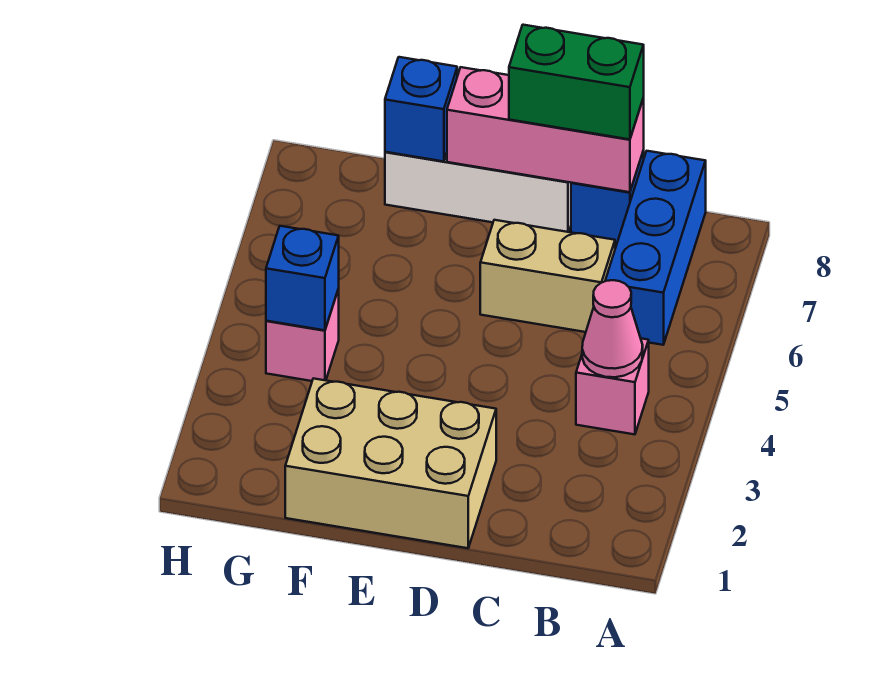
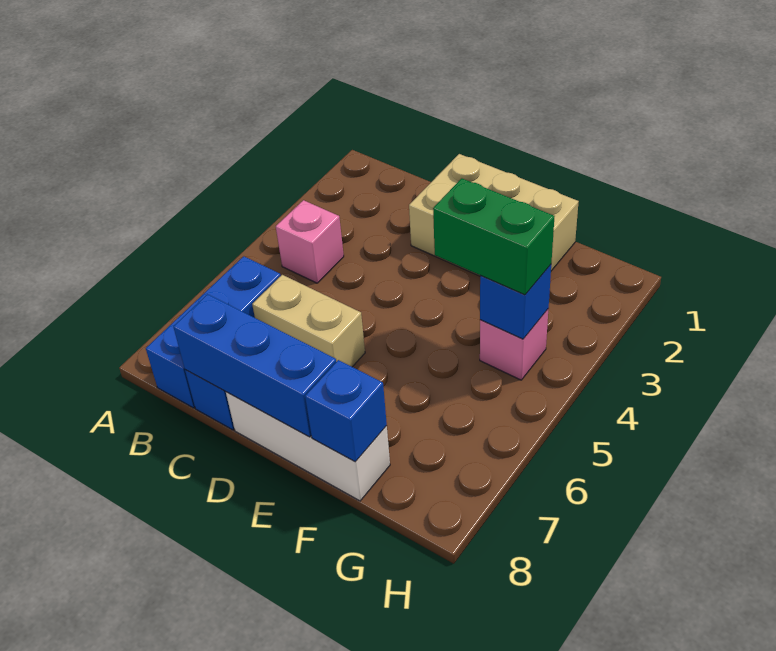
pink cone B4 level 2 -> none
pink brick C8:E8 level 2 -> blue brick C8:E8 level 2
green brick C8:D8 level 3 -> green brick F4:G4 level 3

